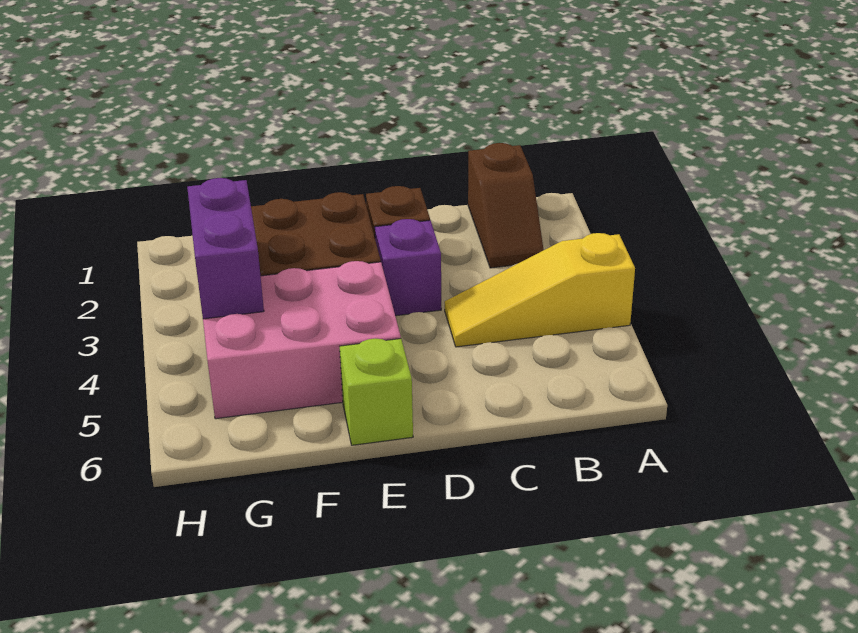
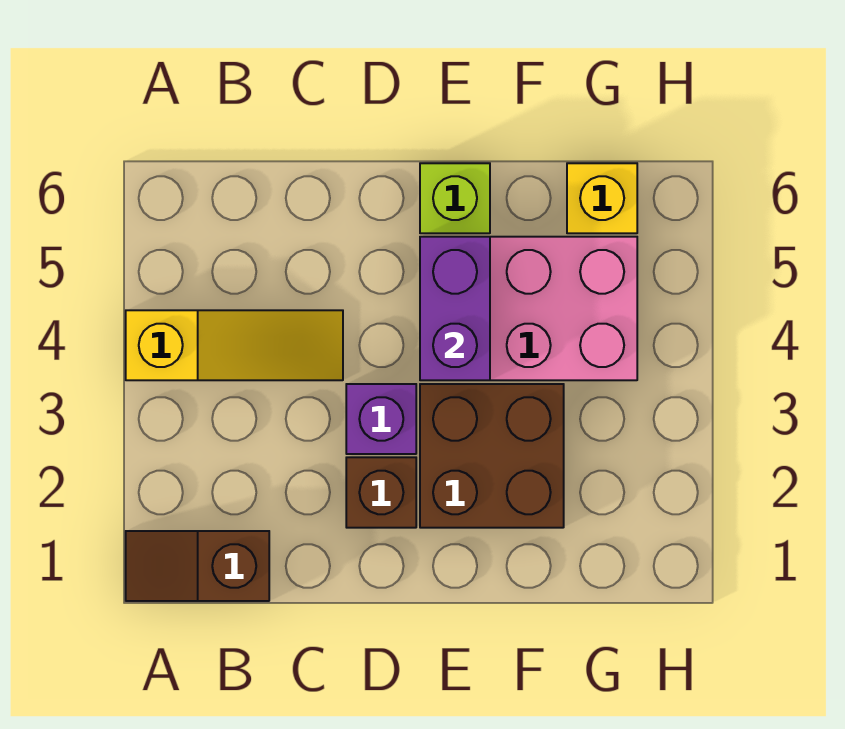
brown slope B1:B2 level 1 top 1 -> brown slope A1:B1 level 1 top B
purple brick G3:G4 level 2 -> purple brick E4:E5 level 2
none -> yellow brick G6 level 1

